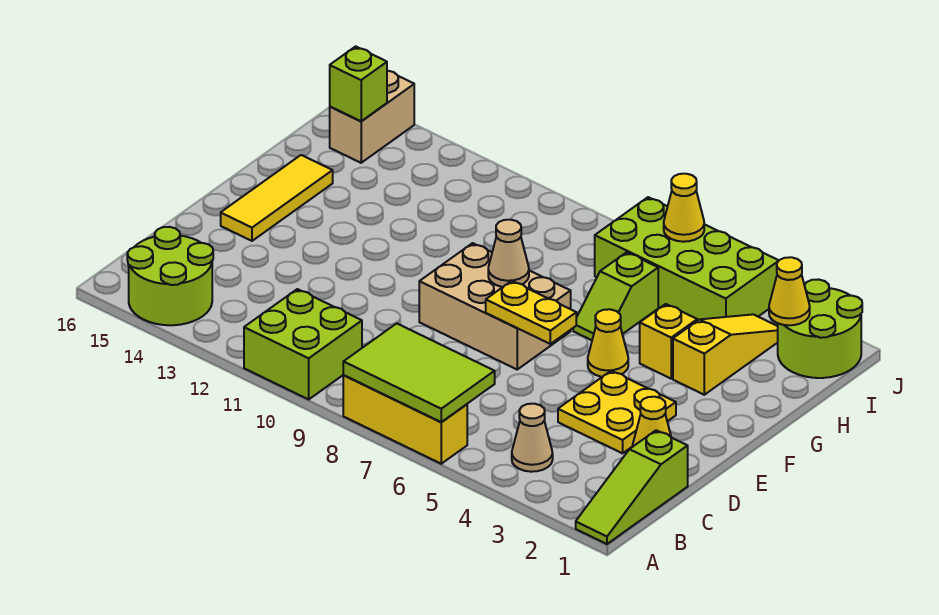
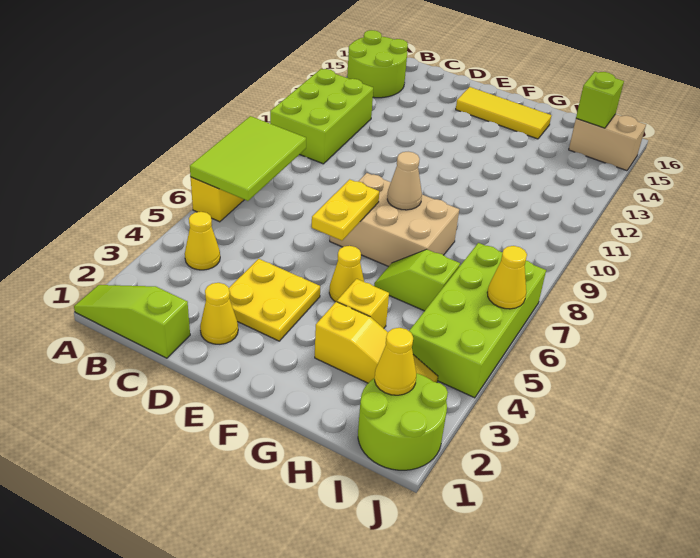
lime brick A10:B11 level 1 -> lime brick A10:B12 level 1
tan cone B4 level 1 -> yellow cone B4 level 1
tan brick E7:F9 level 1 -> tan brick E7:G8 level 1

